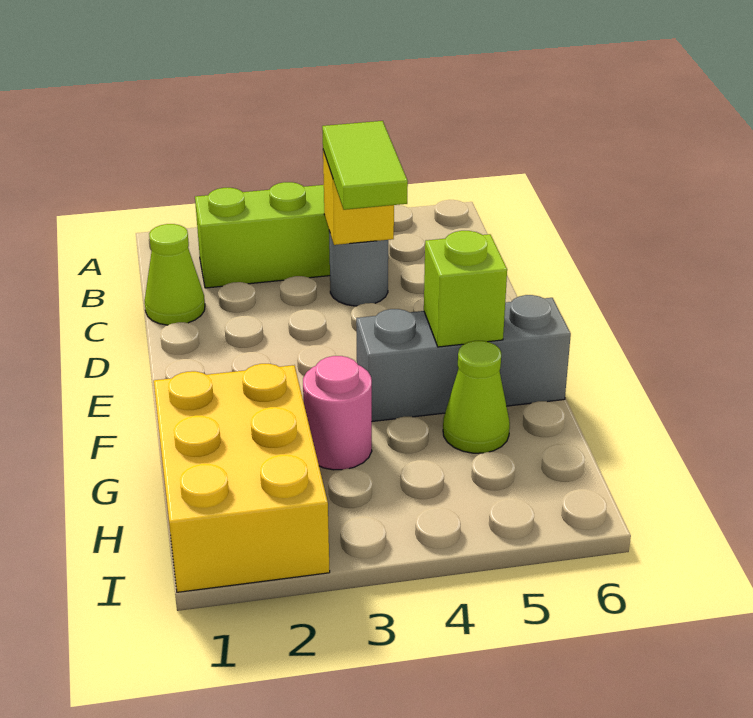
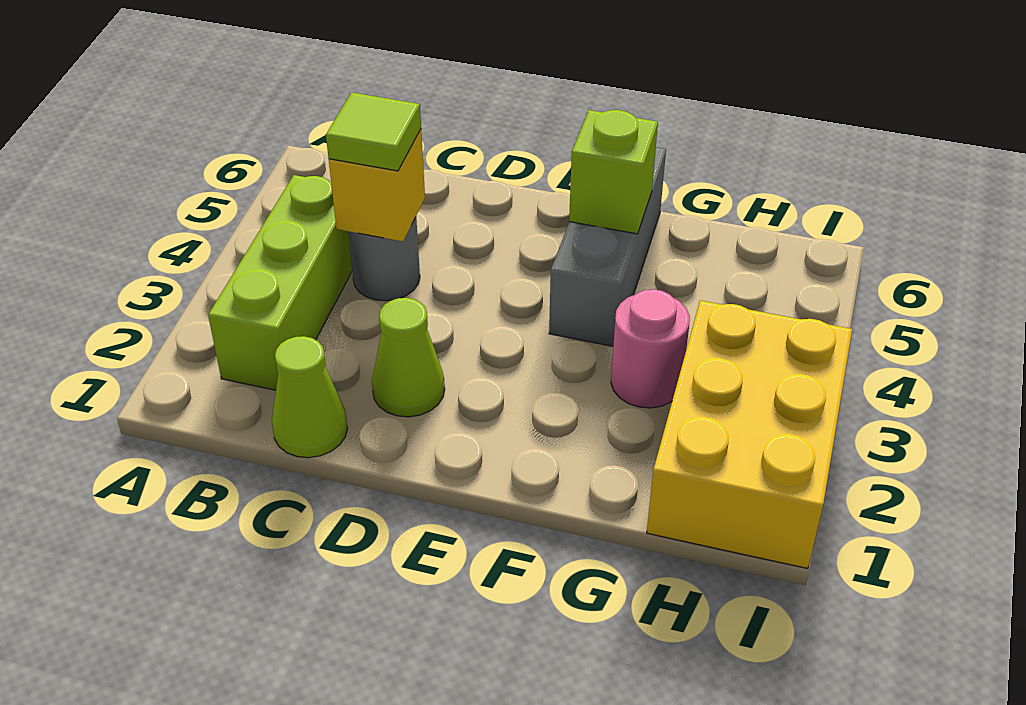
lime tile C4:D4 level 3 -> lime tile C4 level 3
yellow brick G1:I2 level 1 -> yellow brick H1:I3 level 1
lime cone G5 level 1 -> lime cone D2 level 1

